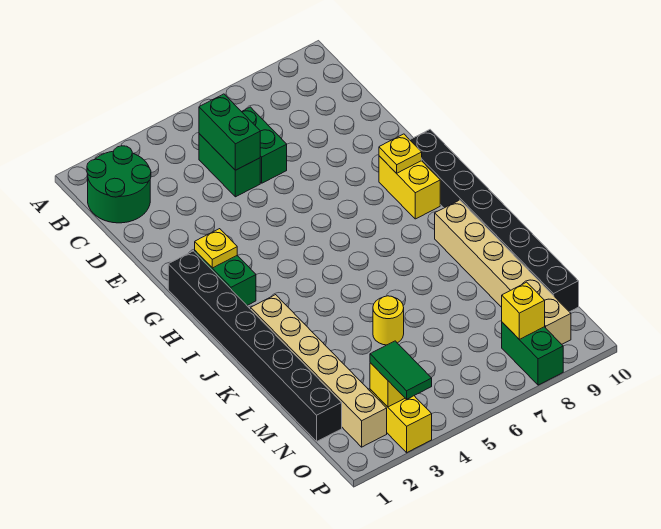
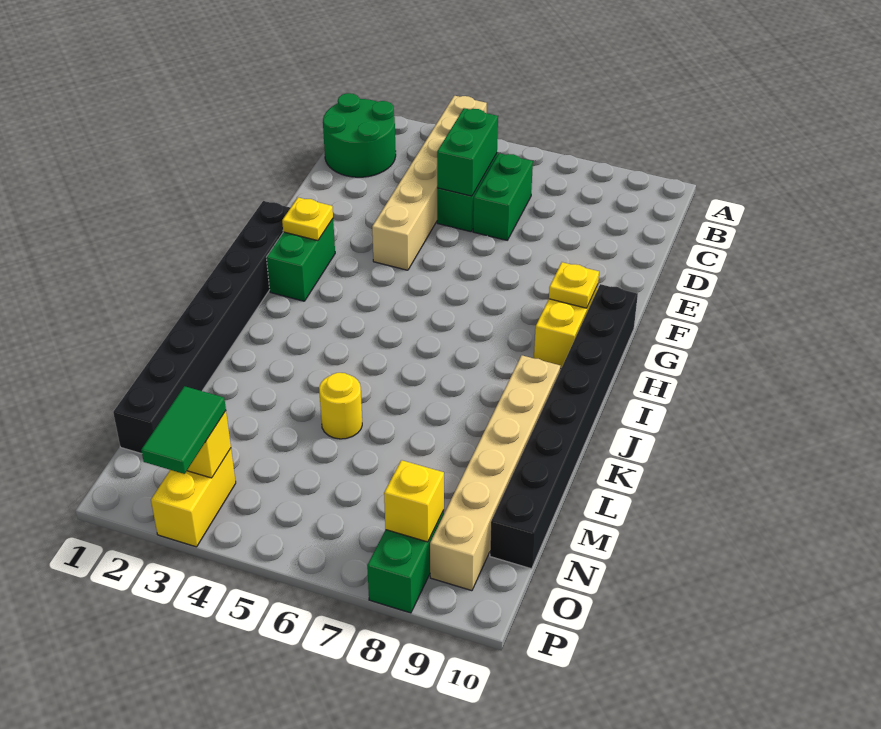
tan brick J2:O2 level 1 -> tan brick A4:F4 level 1

